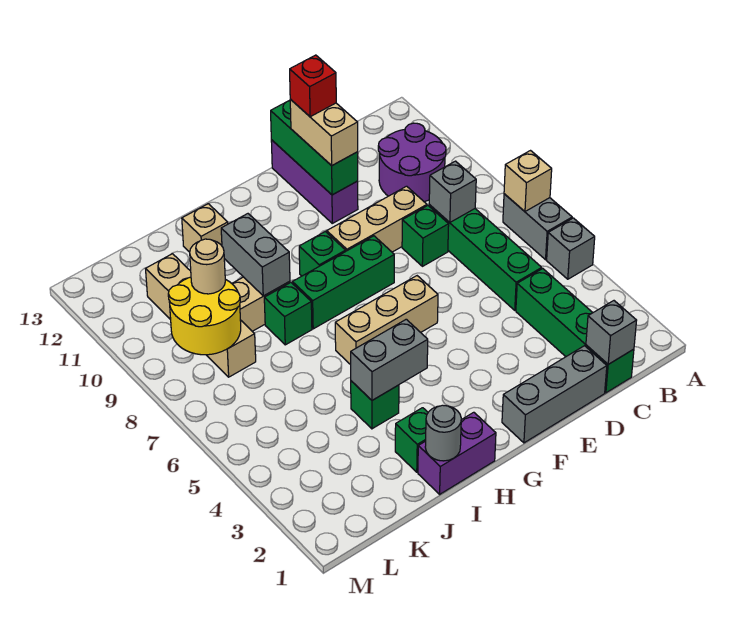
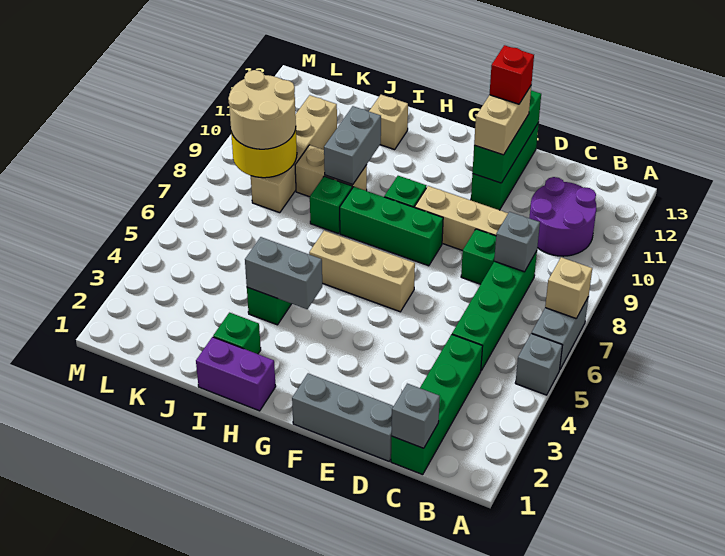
purple brick E11:E13 level 1 -> green brick E11:E13 level 1
grey round brick I1 level 2 -> none
tan round brick K9 level 3 -> tan round brick K8:L9 level 3

